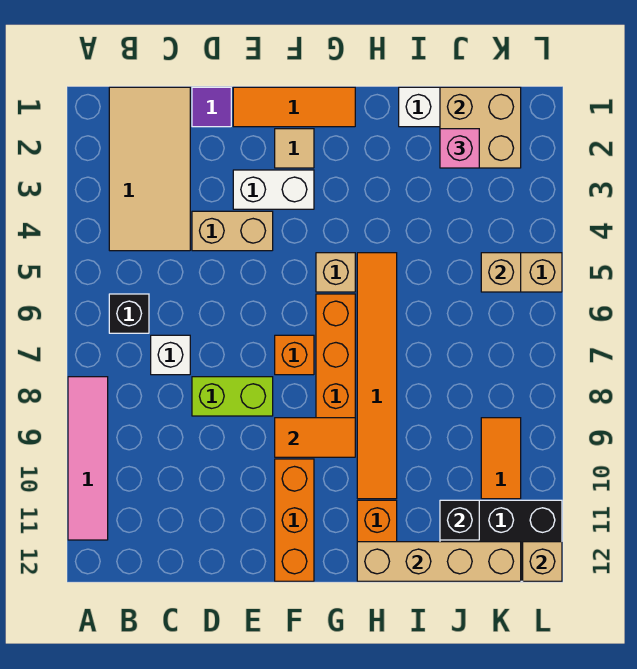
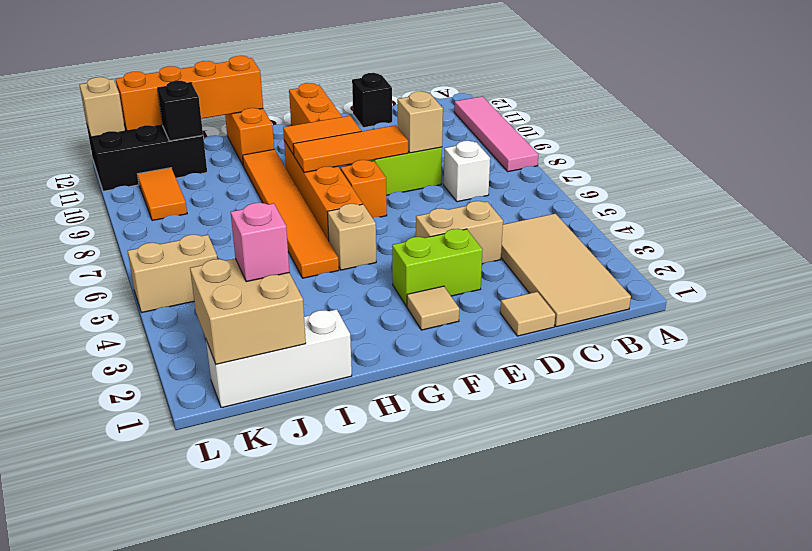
black brick B6 level 1 -> black brick D12 level 1
purple tile D1 level 1 -> tan tile D1 level 1
orange tile E1:G1 level 1 -> orange tile E8:G8 level 2
white brick E3:F3 level 1 -> lime brick E3:F3 level 1
tan brick H12:K12 level 2 -> orange brick H12:K12 level 2
tan brick K5 level 2 -> tan brick D8 level 2

